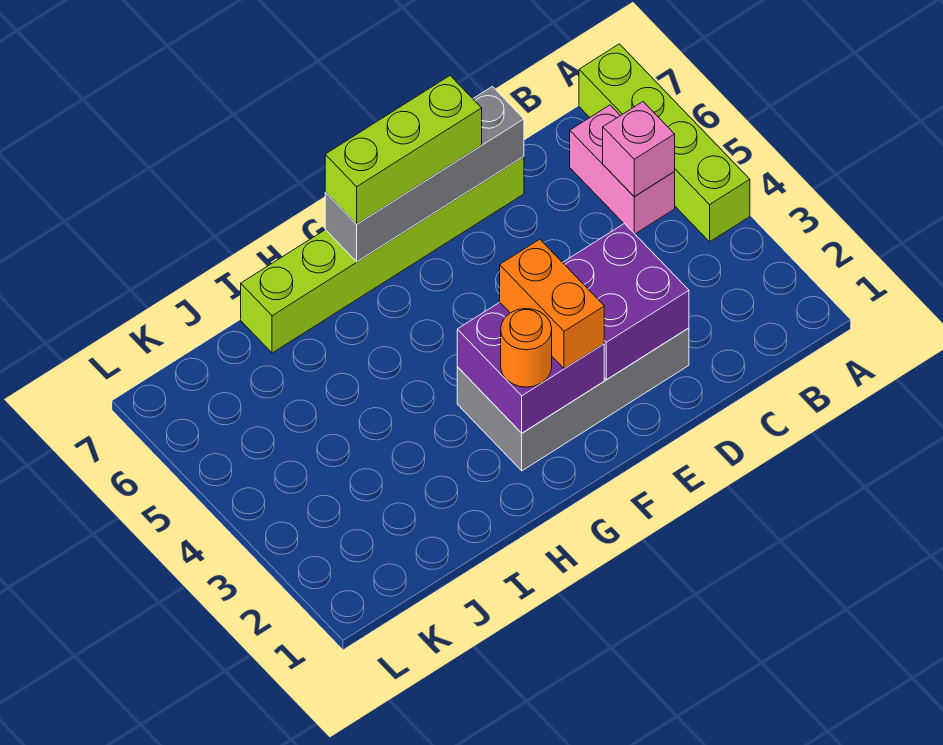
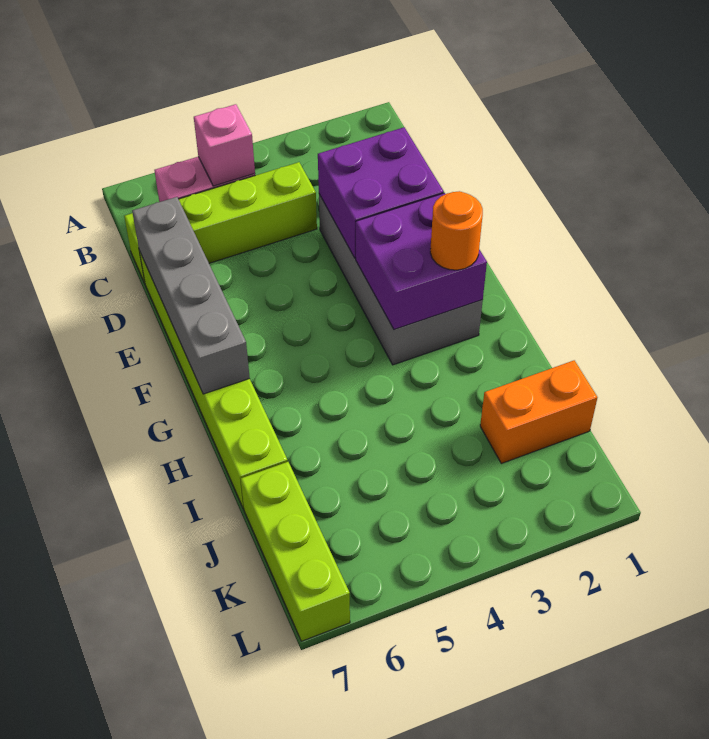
lime brick A4:A7 level 1 -> lime brick C4:C7 level 1
lime brick E7:G7 level 3 -> lime brick J7:L7 level 1
orange brick F2:F3 level 3 -> orange brick J1:J2 level 1

